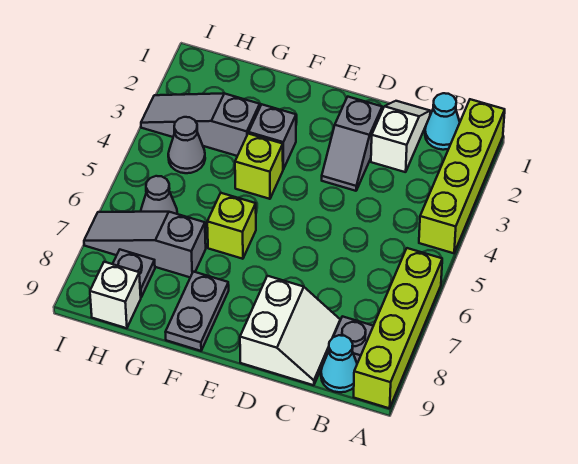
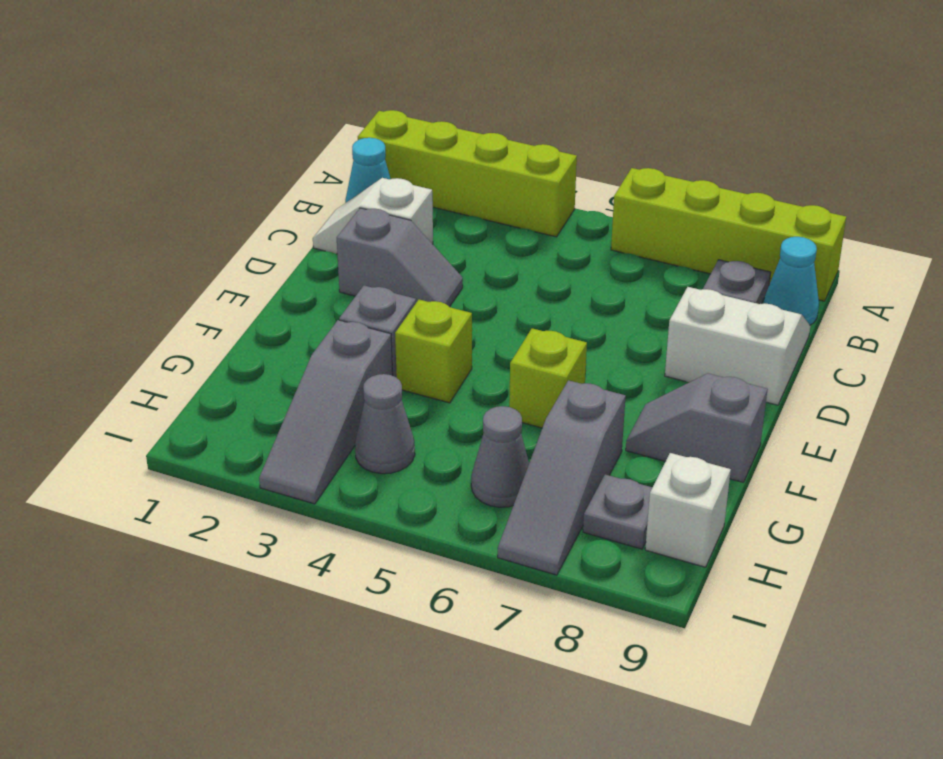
grey plate F8:F9 level 1 -> grey slope F8:F9 level 1 top 9

